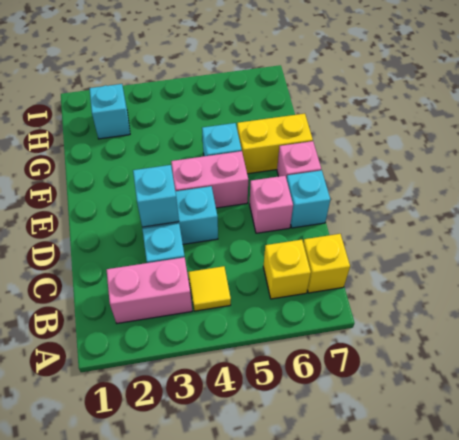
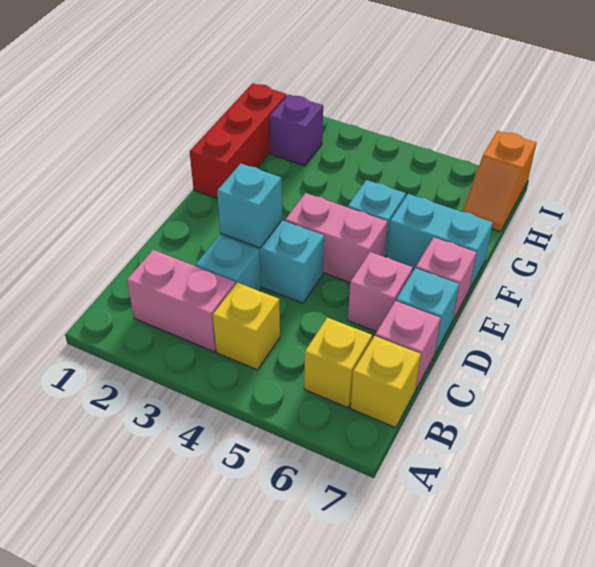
yellow tile B4 level 1 -> yellow brick B4 level 1
none -> pink brick C7 level 1
none -> red brick F1:H1 level 1
yellow brick F6:F7 level 1 -> cyan brick F6:F7 level 1
cyan brick H2 level 1 -> purple brick H2 level 1
none -> orange slope H7:I7 level 1 top I

